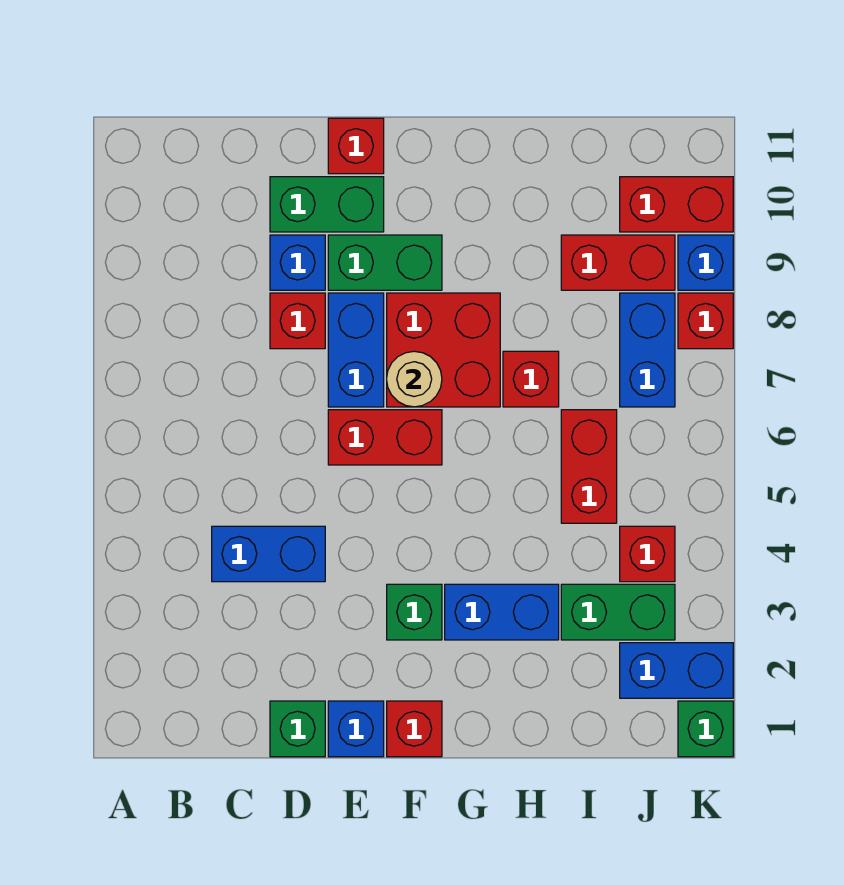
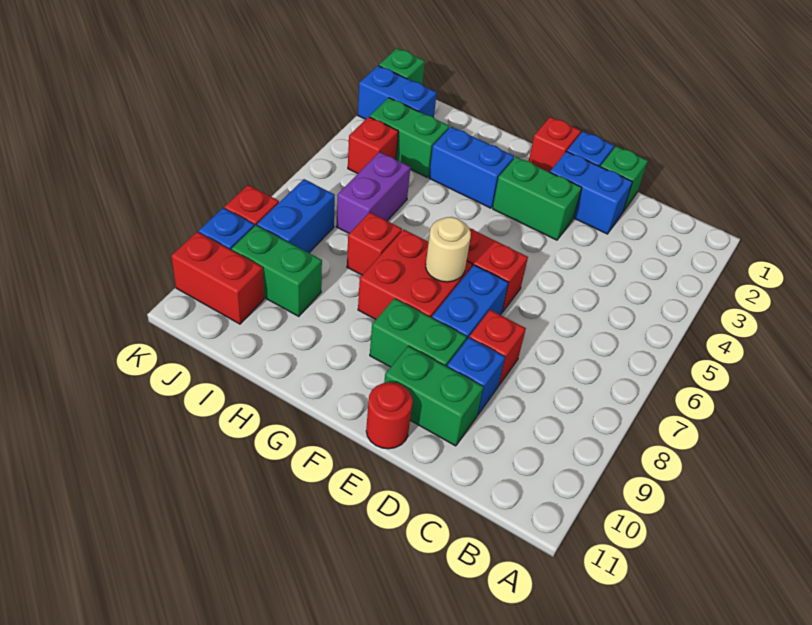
blue brick C4:D4 level 1 -> blue brick D2:E2 level 1
red brick E11 level 1 -> red round brick E11 level 1
green brick F3 level 1 -> green brick E3:F3 level 1
red brick I5:I6 level 1 -> purple brick I5:I6 level 1
red brick I9:J9 level 1 -> green brick I9:J9 level 1

